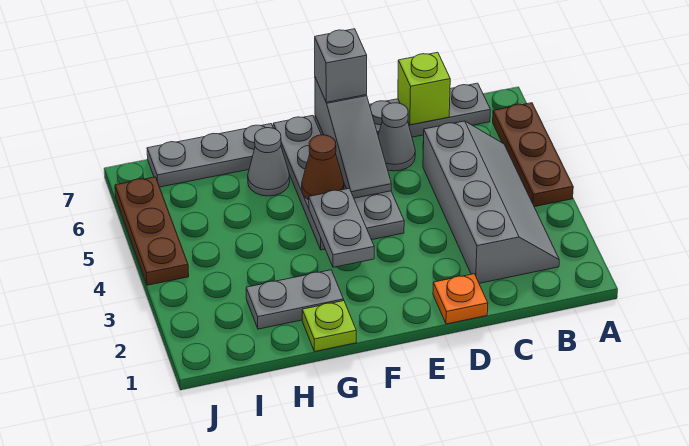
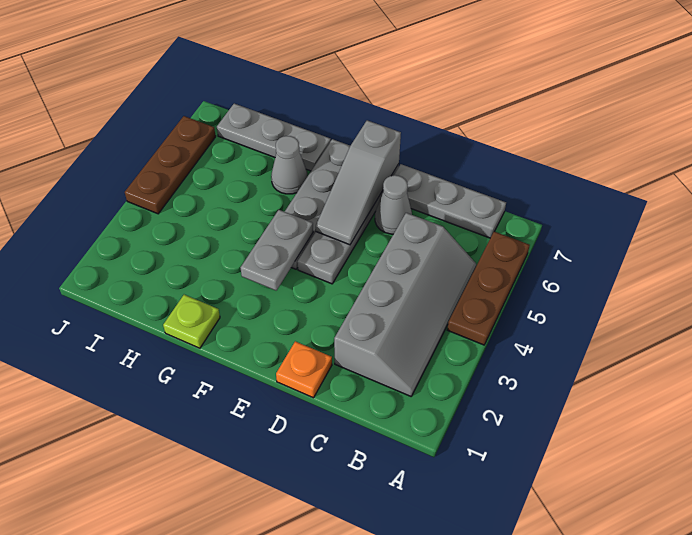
lime brick C7 level 2 -> none
grey brick E7 level 3 -> none
brown cone F5 level 2 -> none
grey plate G2:H2 level 1 -> none

